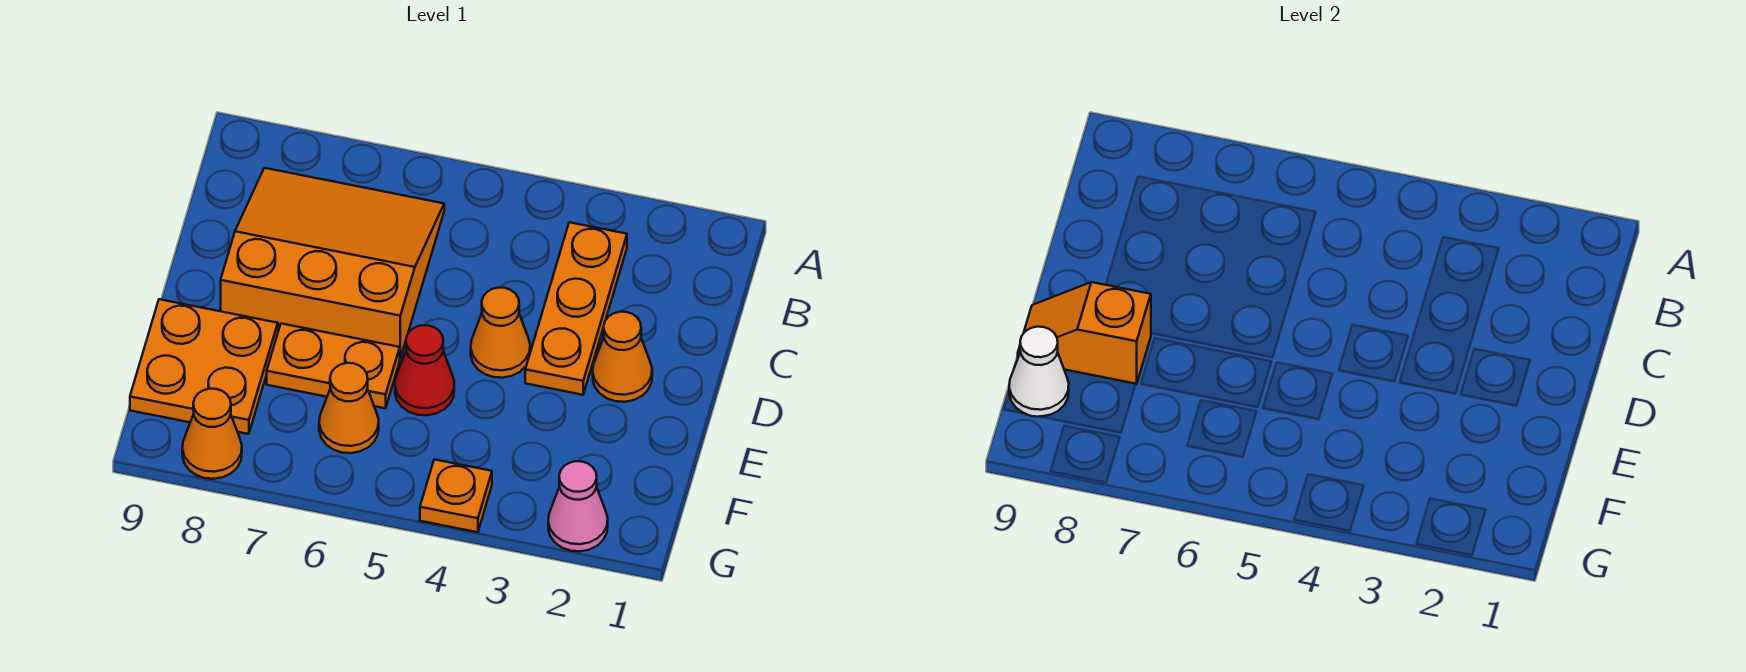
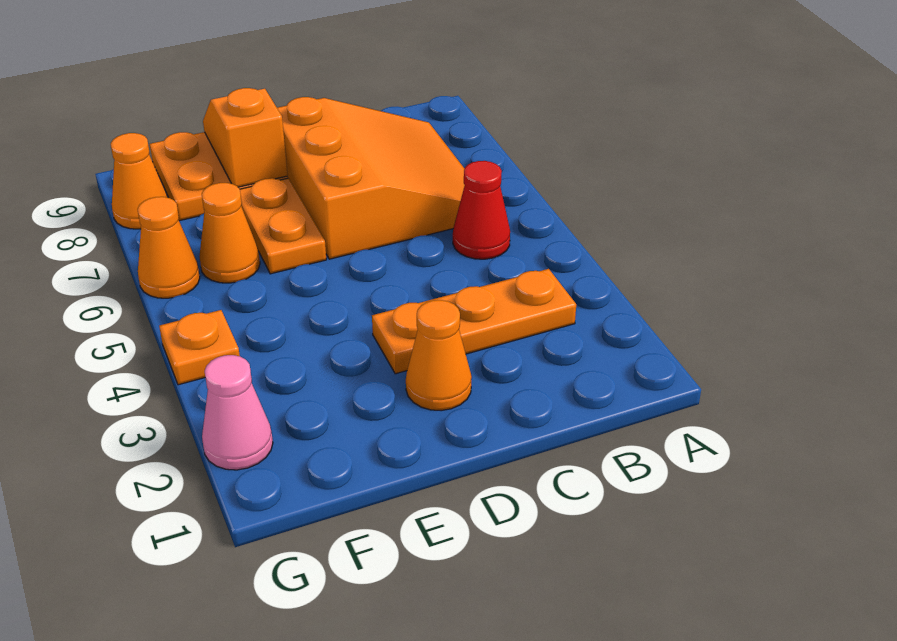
orange cone D4 level 1 -> orange cone G6 level 1
red cone E5 level 1 -> red cone B5 level 1
white cone F9 level 2 -> none

